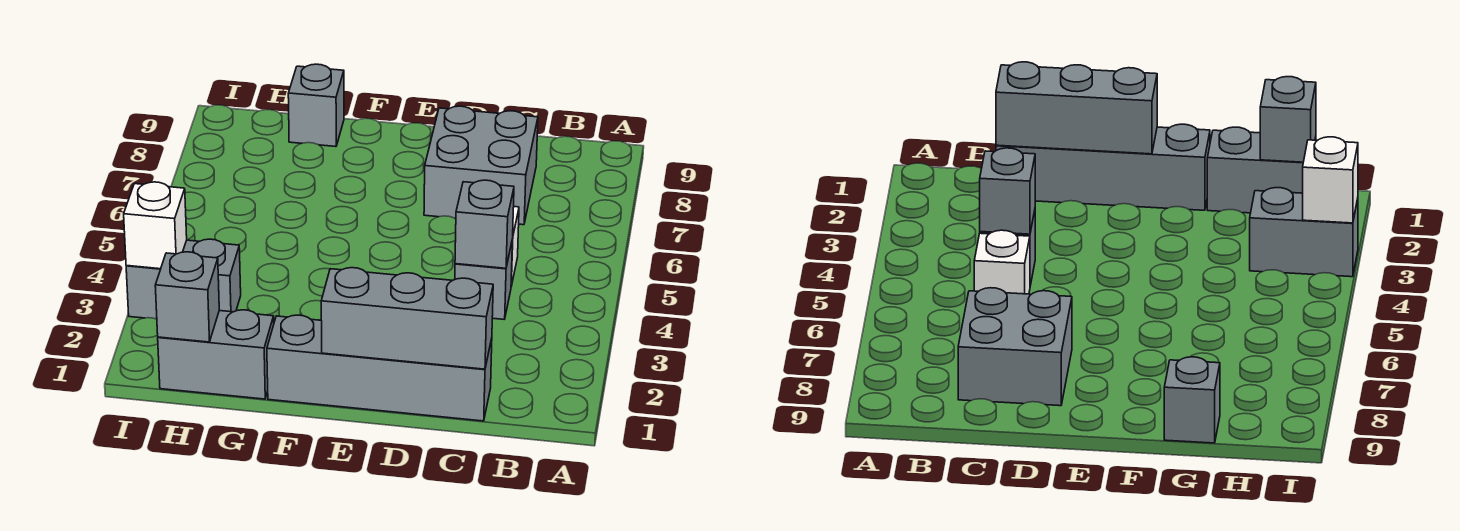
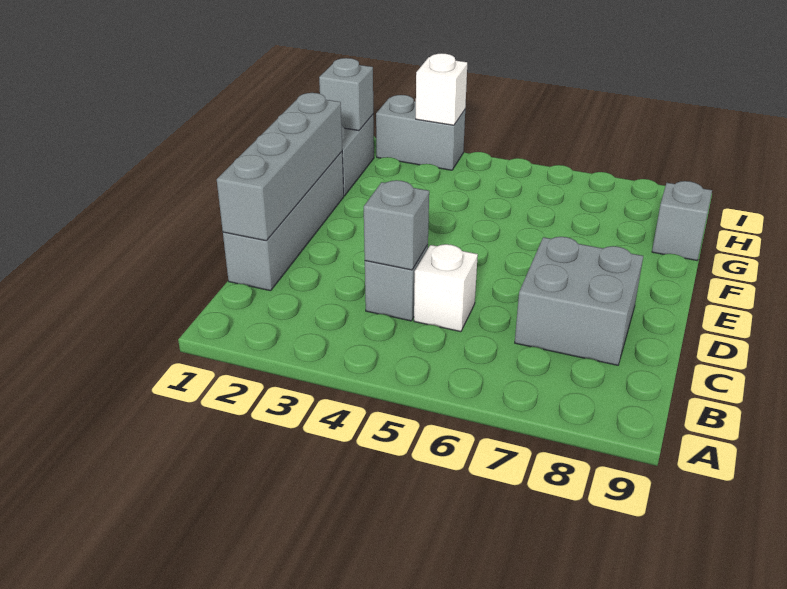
grey brick C1:E1 level 2 -> grey brick C1:F1 level 2
grey brick H3:I3 level 1 -> grey brick I2:I3 level 1

